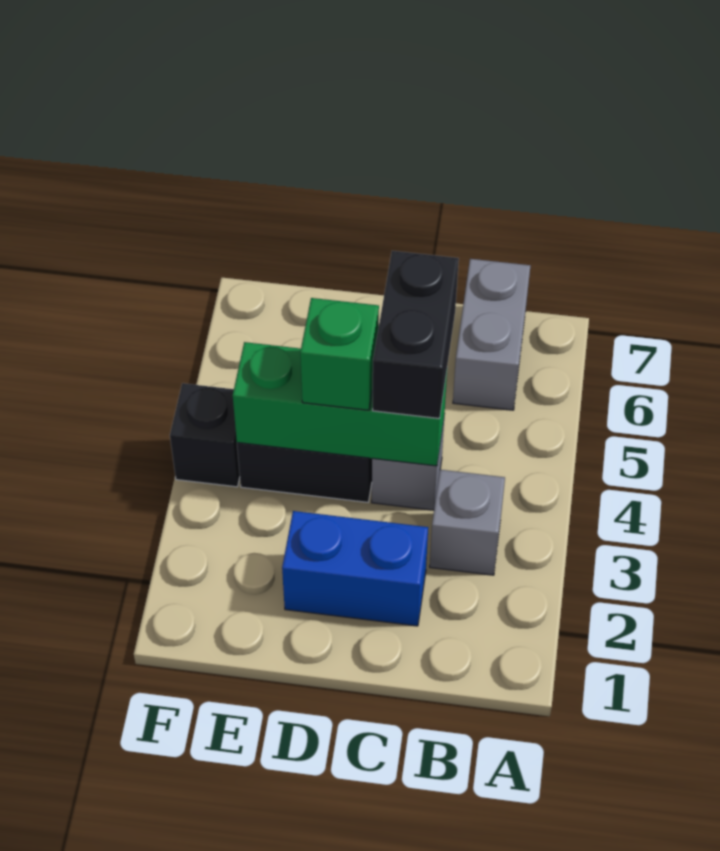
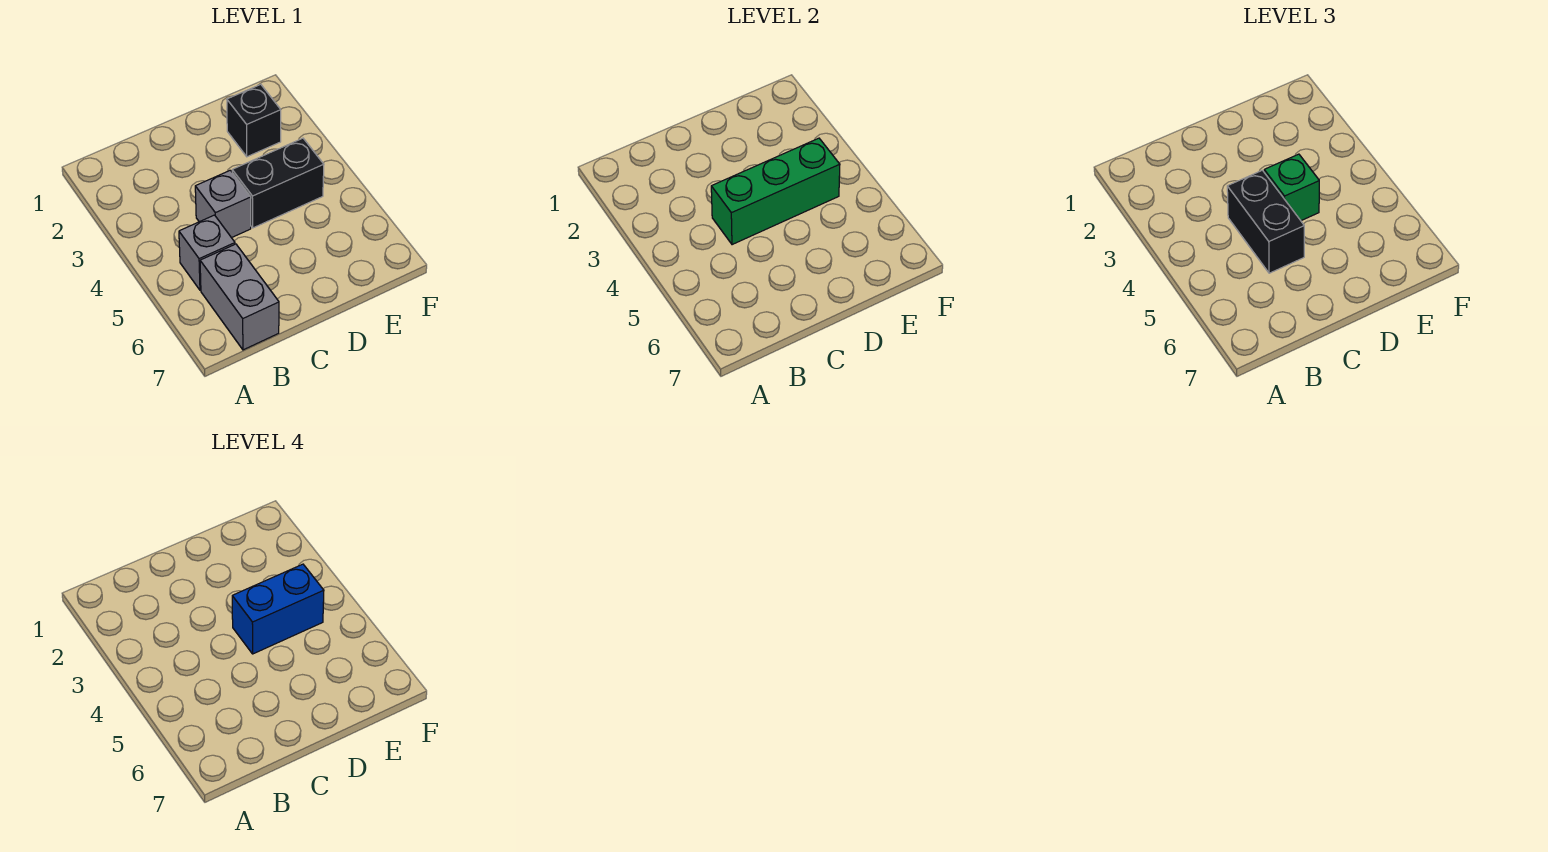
grey brick B3 level 1 -> grey brick B5 level 1
blue brick C2:D2 level 1 -> blue brick D4:E4 level 4
black brick F4 level 1 -> black brick E2 level 1

